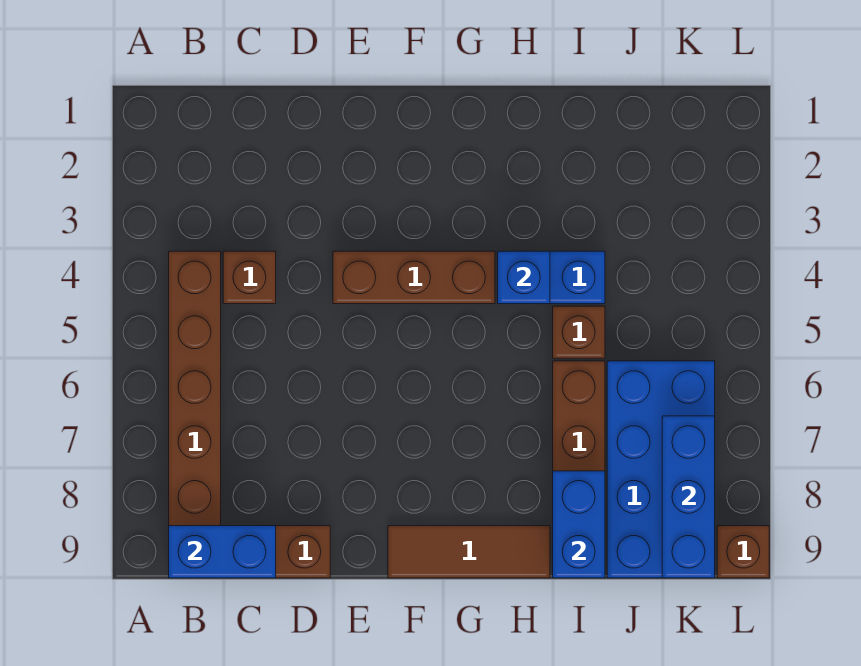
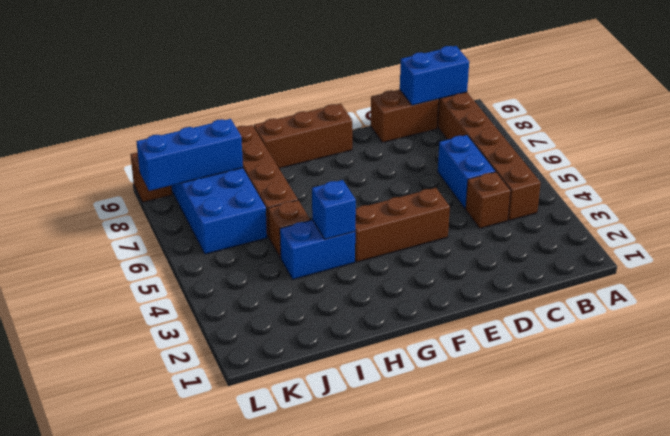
brown tile F9:H9 level 1 -> brown brick F9:H9 level 1
blue brick I8:I9 level 2 -> blue brick C5:C6 level 1
blue brick K7:K9 level 2 -> blue brick J8:L8 level 2

